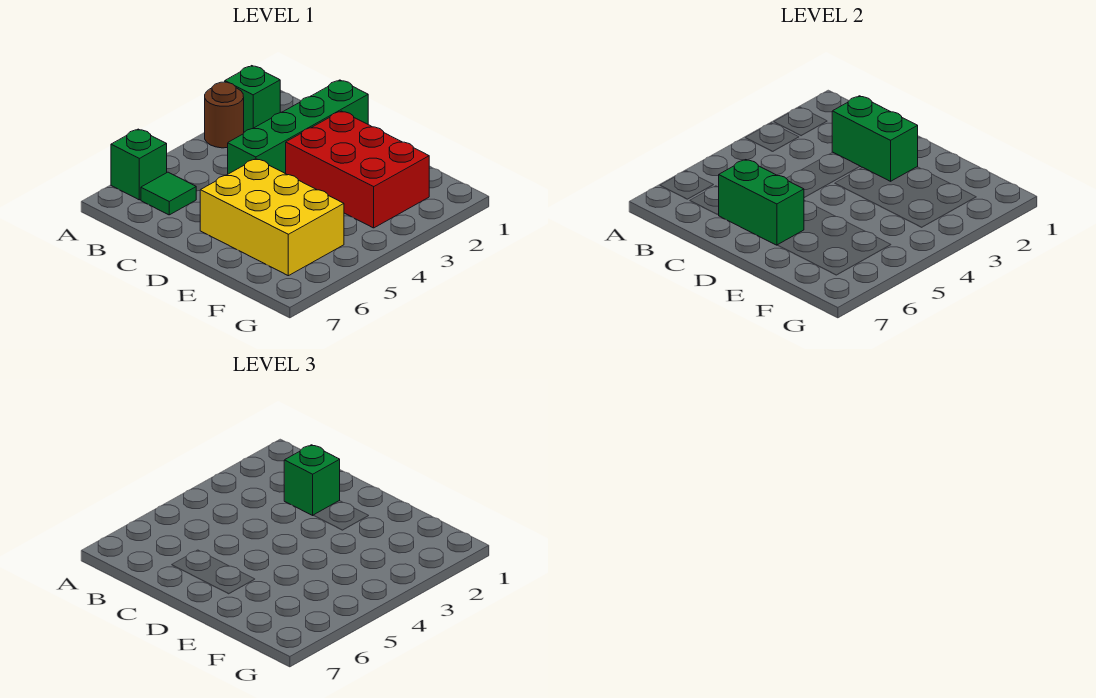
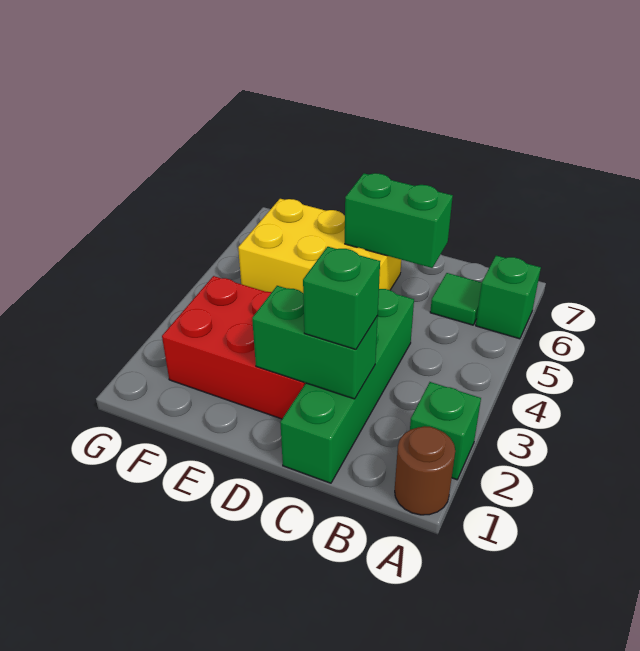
brown round brick A3 level 1 -> brown round brick A1 level 1

